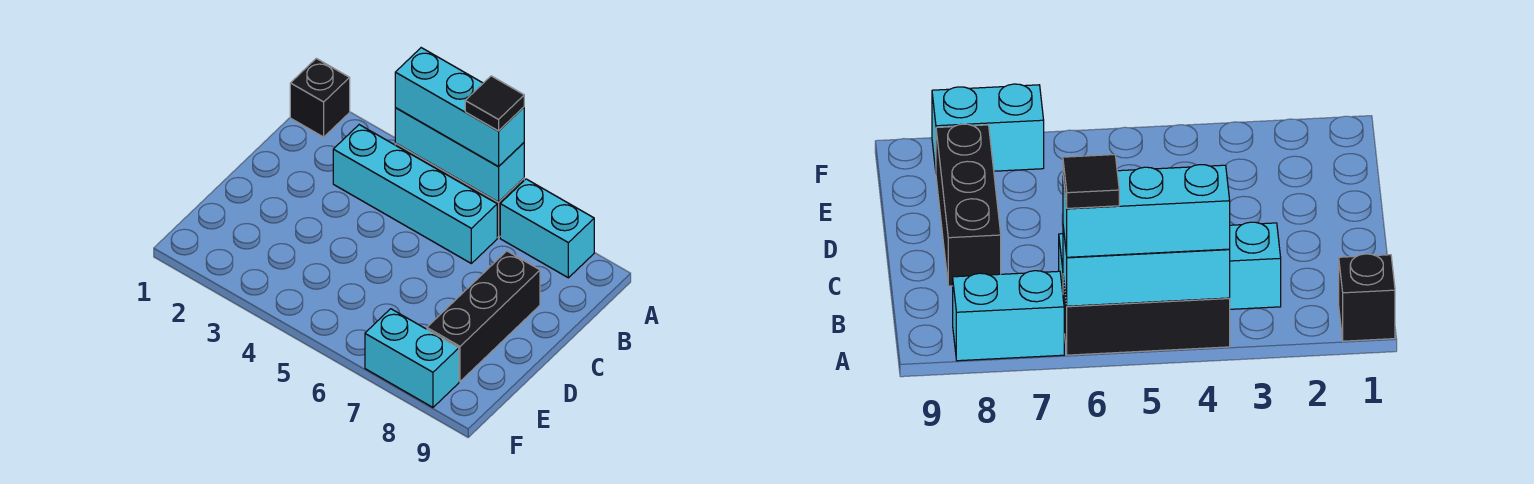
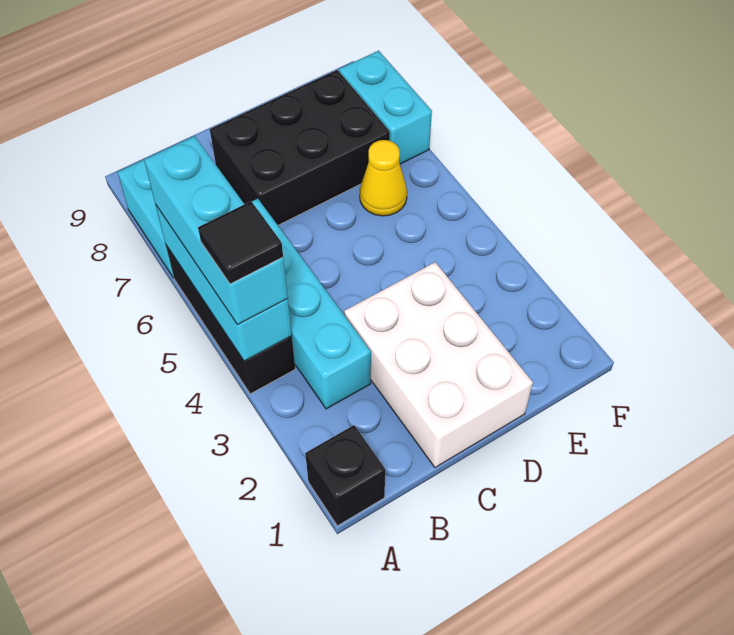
black tile A6 level 4 -> black tile A4 level 4
none -> white brick C1:D3 level 1
black brick C8:E8 level 1 -> black brick C7:E8 level 1
none -> yellow cone E6 level 1

